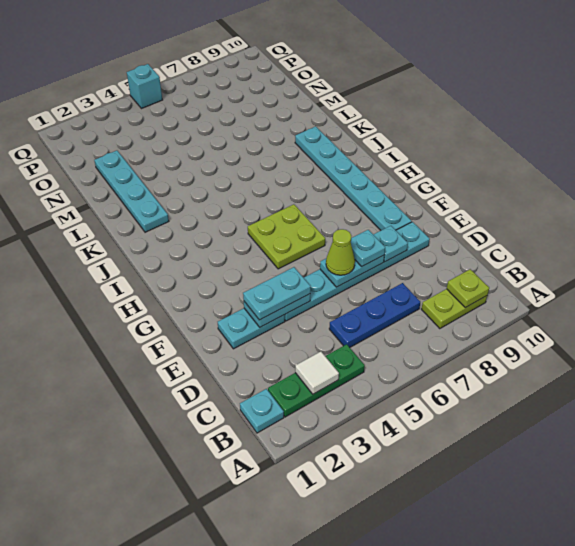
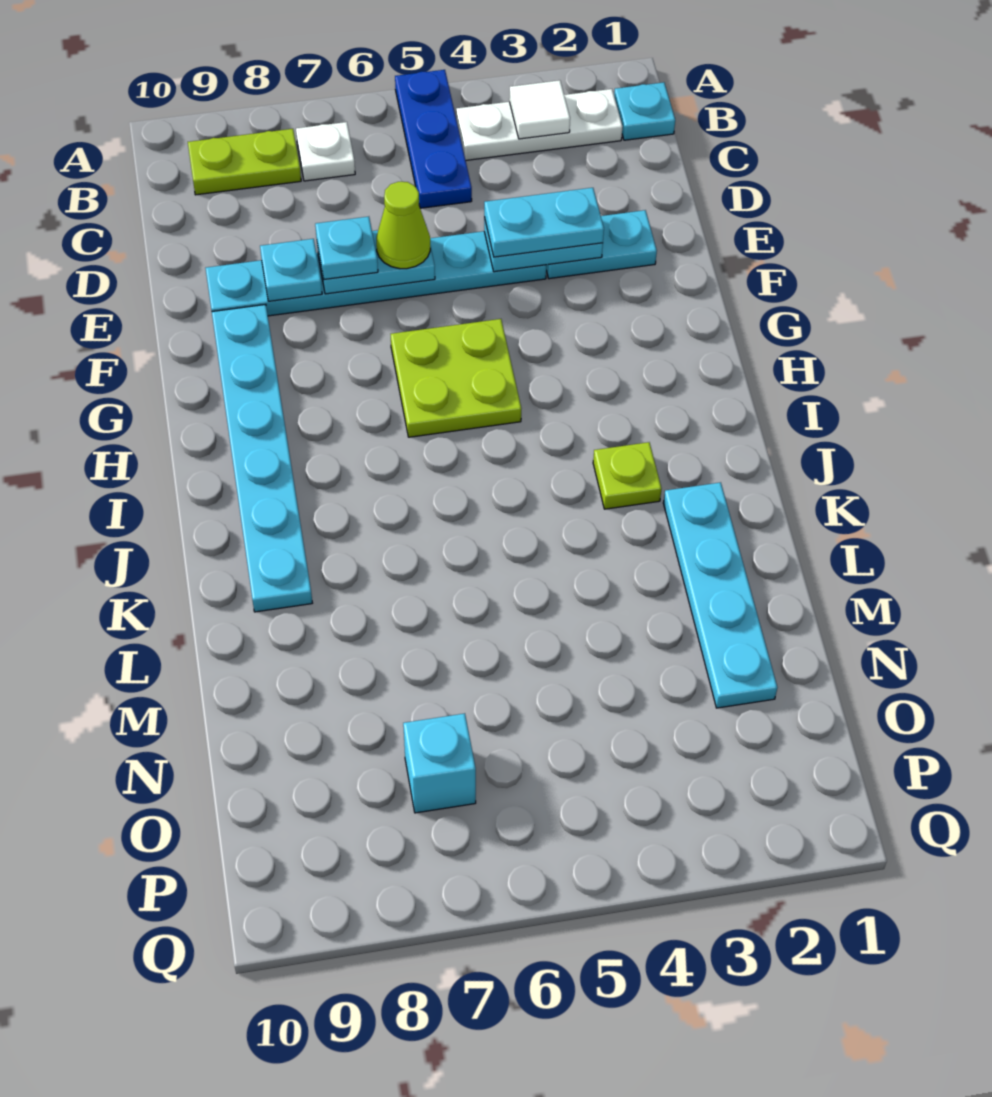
green plate B2:B4 level 1 -> white plate B2:B4 level 1
none -> white plate B7 level 1
lime plate B9 level 2 -> lime plate J3 level 1
blue plate C5:C7 level 1 -> blue plate A5:C5 level 1
cyan brick Q5 level 1 -> cyan brick O7 level 1

